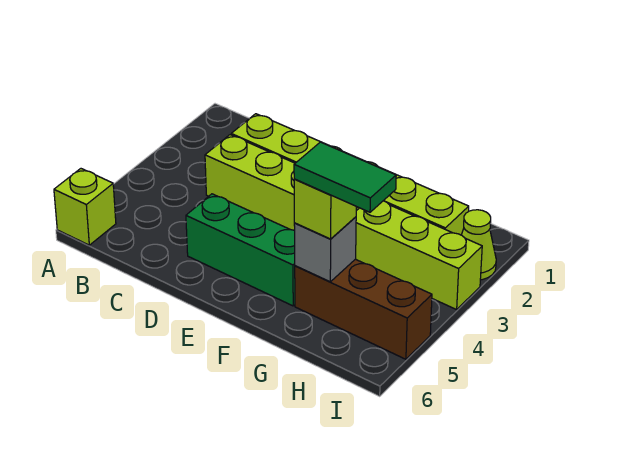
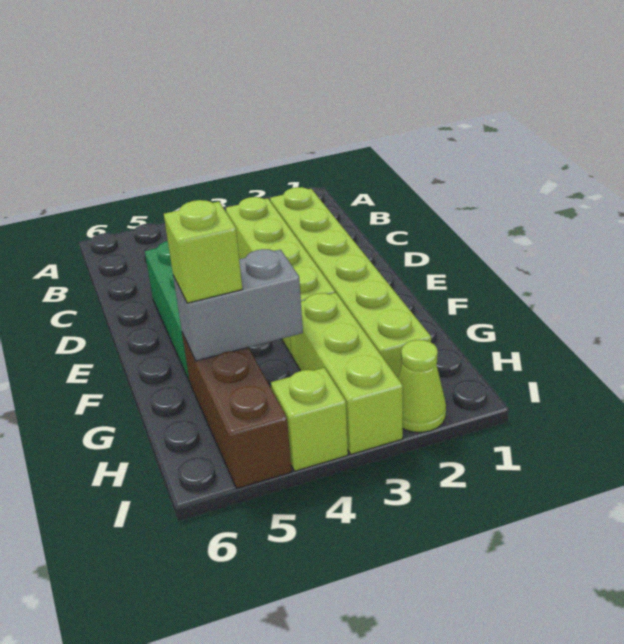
lime brick A6 level 1 -> lime brick I4 level 1
grey brick G5 level 2 -> grey brick G4:G5 level 2
green tile G5:H5 level 4 -> none

